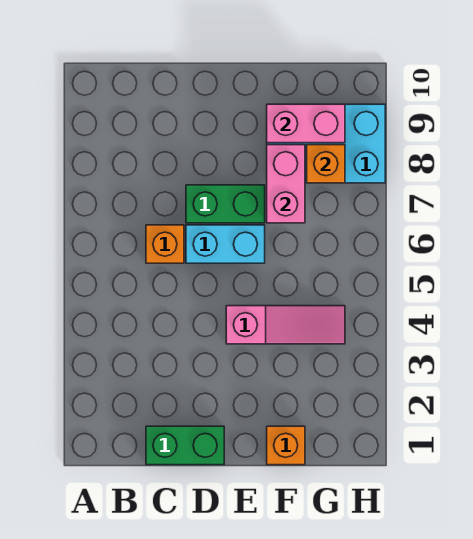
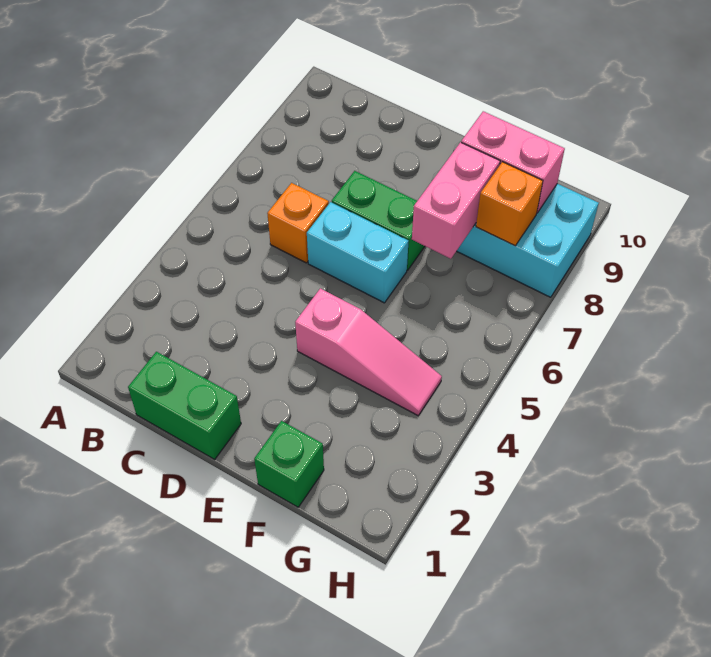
orange brick F1 level 1 -> green brick F1 level 1

